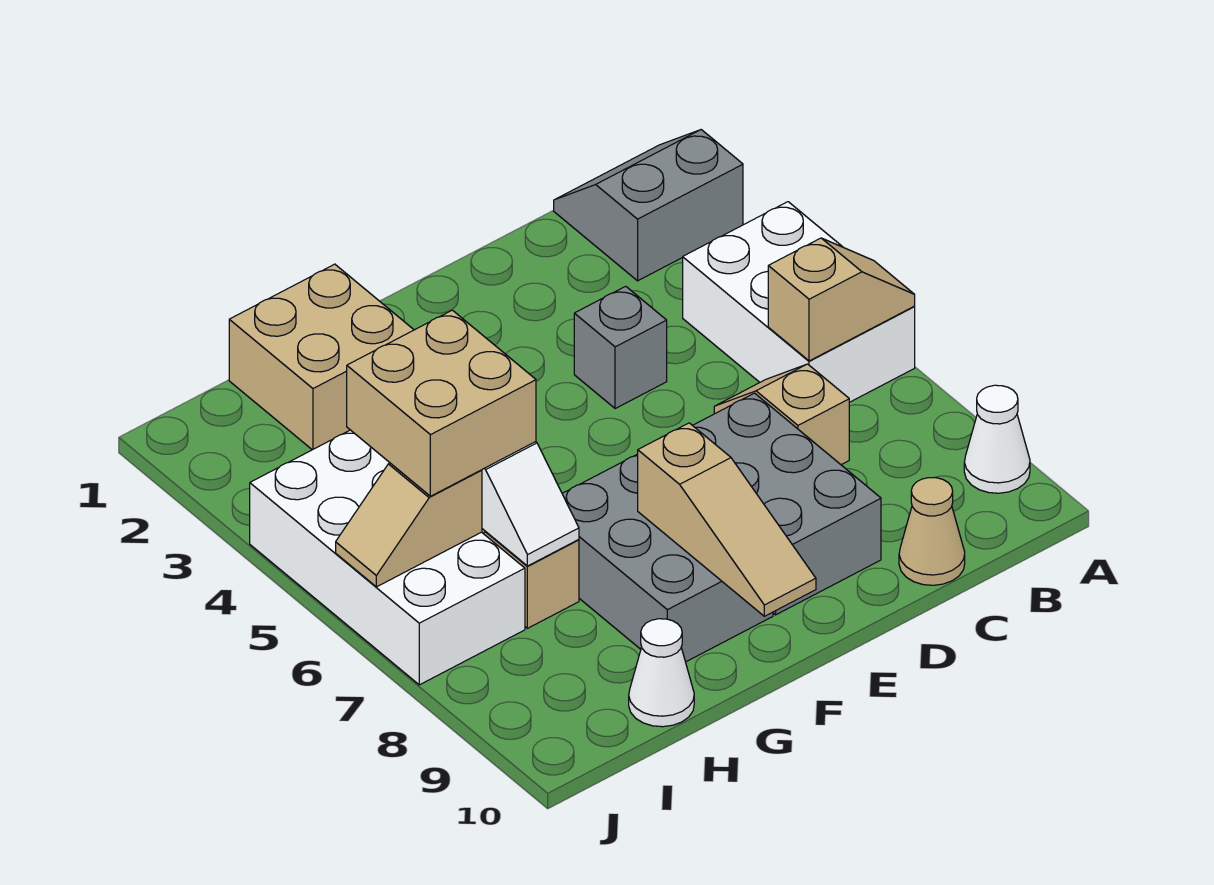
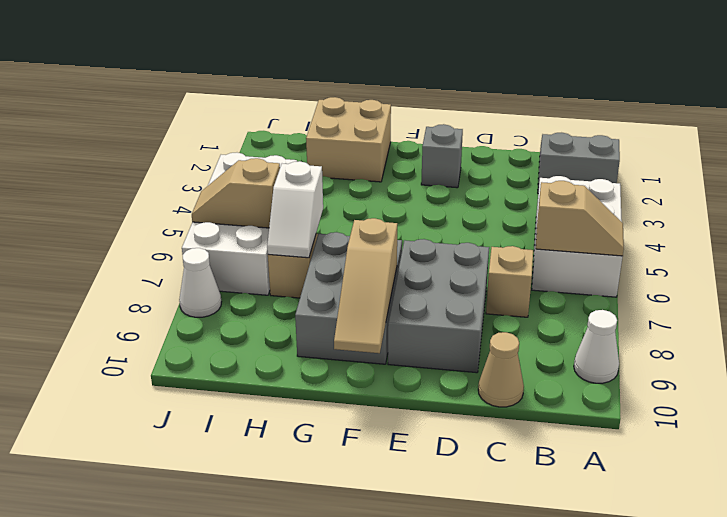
grey brick D4 level 1 -> grey brick E2 level 1
tan brick H5:I6 level 3 -> none
white cone H10 level 1 -> white cone J8 level 1

